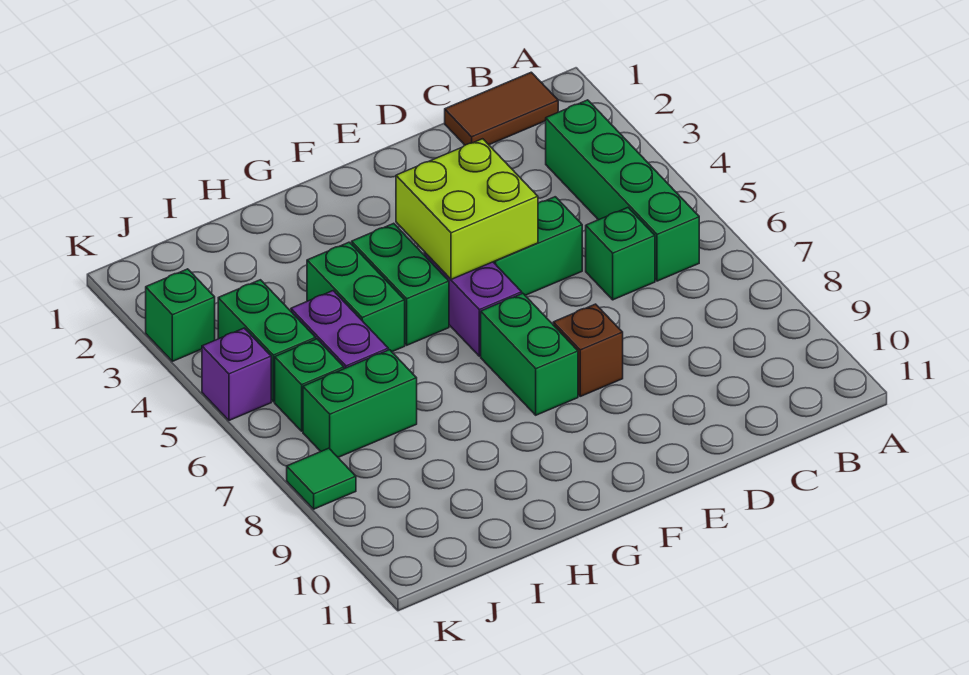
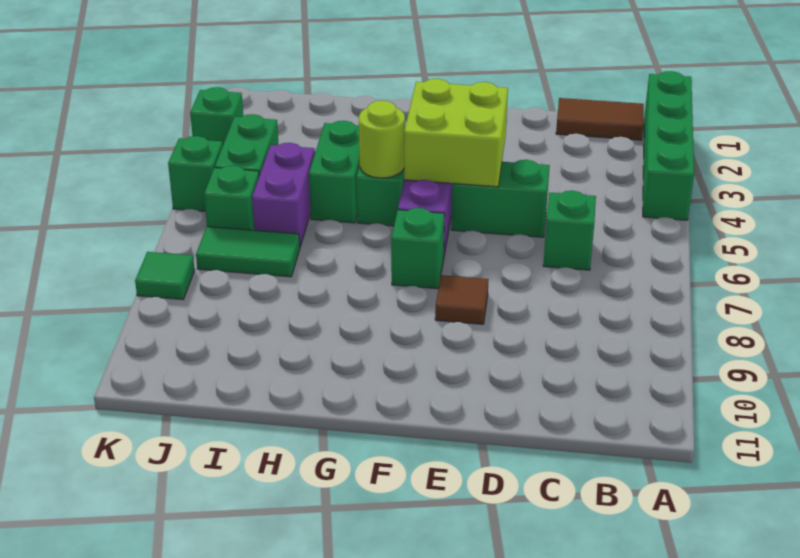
green brick B3:B6 level 1 -> green brick A1:A4 level 1
brown brick E8 level 1 -> brown tile E8 level 1
green brick F7:F8 level 1 -> green brick F7 level 1
none -> lime round brick G5 level 2
green brick I7:J7 level 1 -> green tile I7:J7 level 1
purple brick K5 level 1 -> green brick K5 level 1

